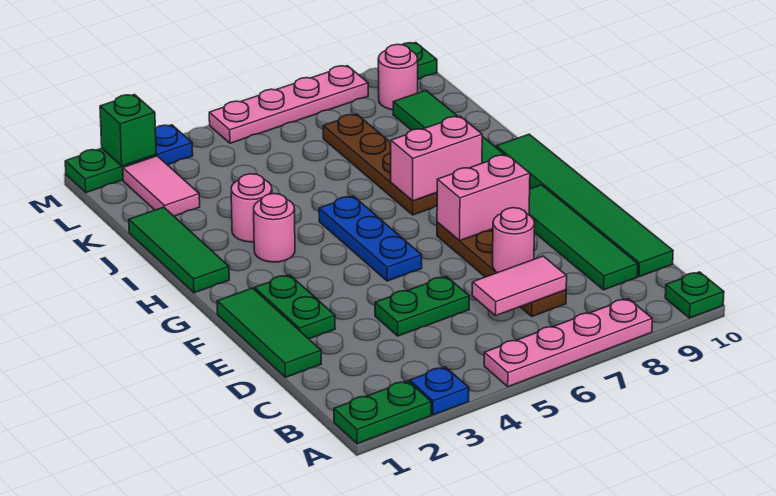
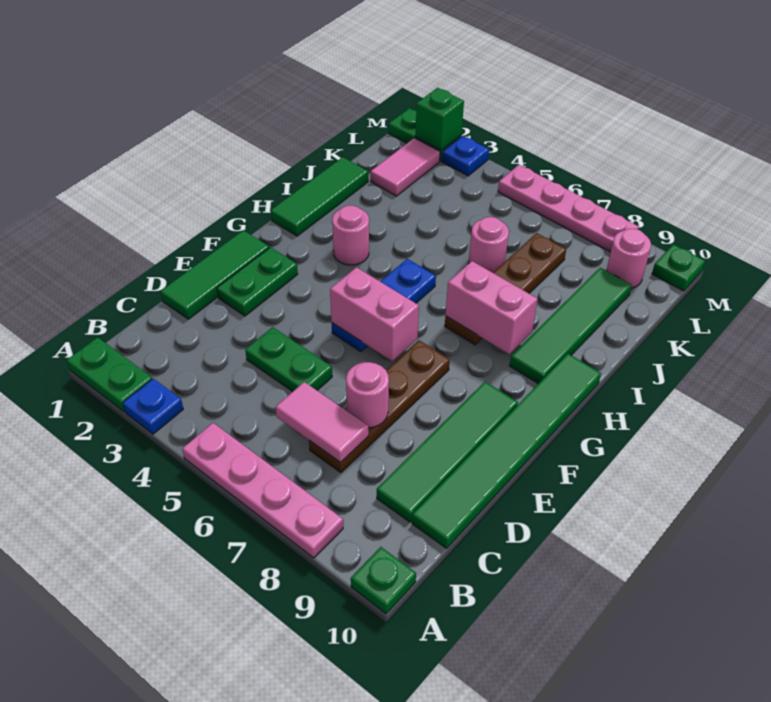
pink brick F7:F8 level 2 -> pink brick F5:F6 level 2
pink round brick I3 level 1 -> pink round brick J6 level 1

